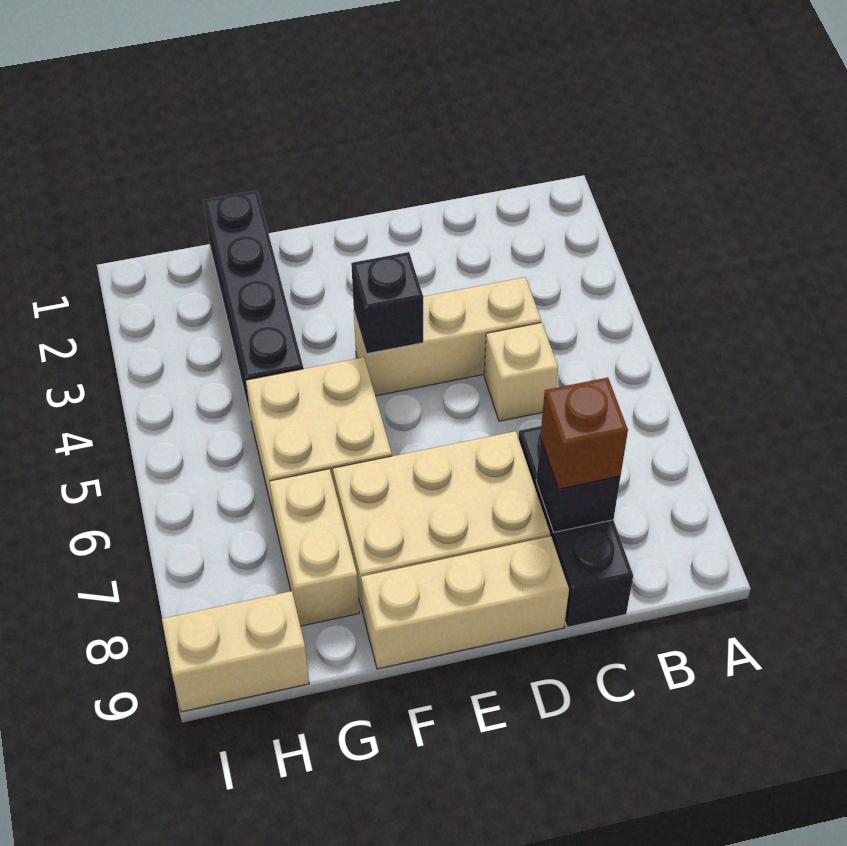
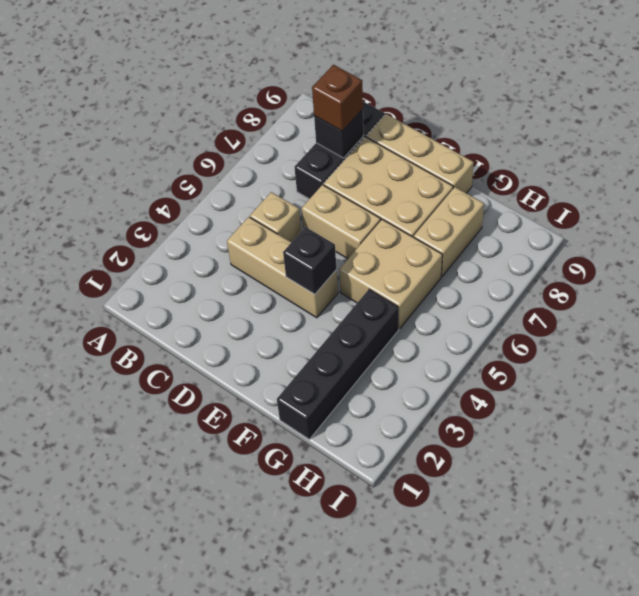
tan brick H9:I9 level 1 -> tan brick D6:E6 level 1

